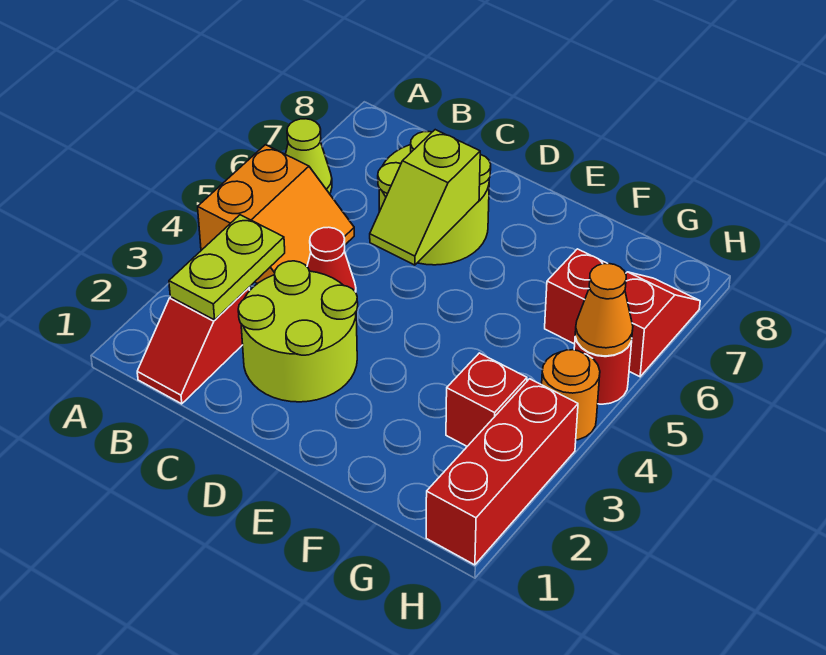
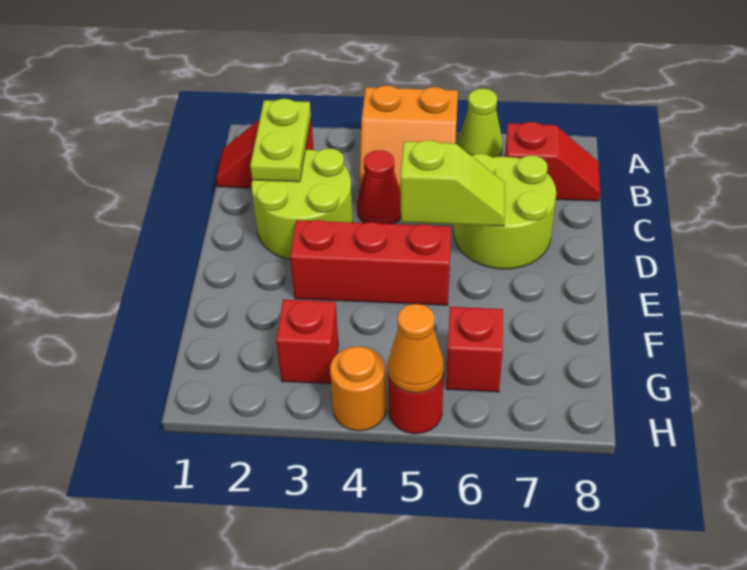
lime plate B2:B3 level 2 -> lime plate B2:C2 level 2
lime slope D5:D6 level 2 top 6 -> lime slope D5:D6 level 2 top 5
red brick H1:H3 level 1 -> red brick E3:E5 level 1
red slope H6:H7 level 1 top 6 -> red slope B7:B8 level 1 top 7

